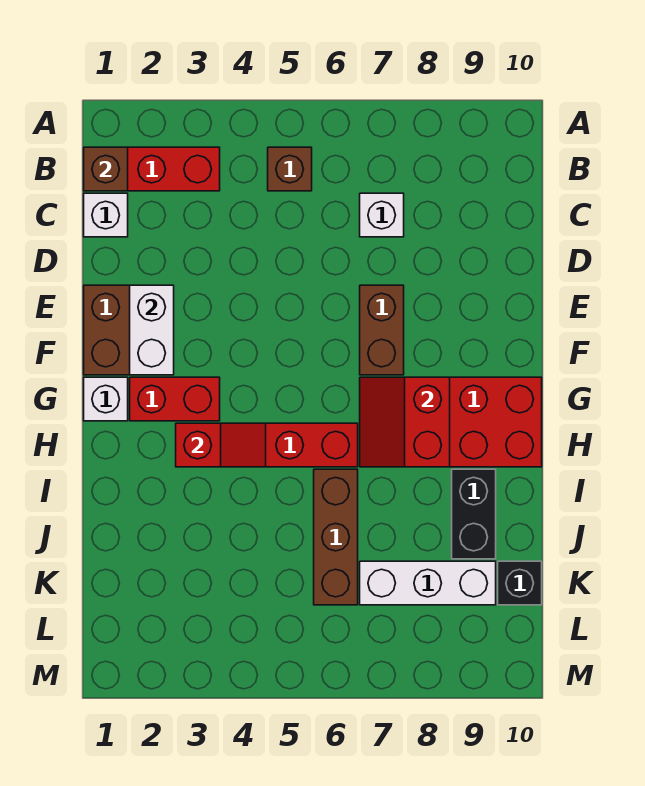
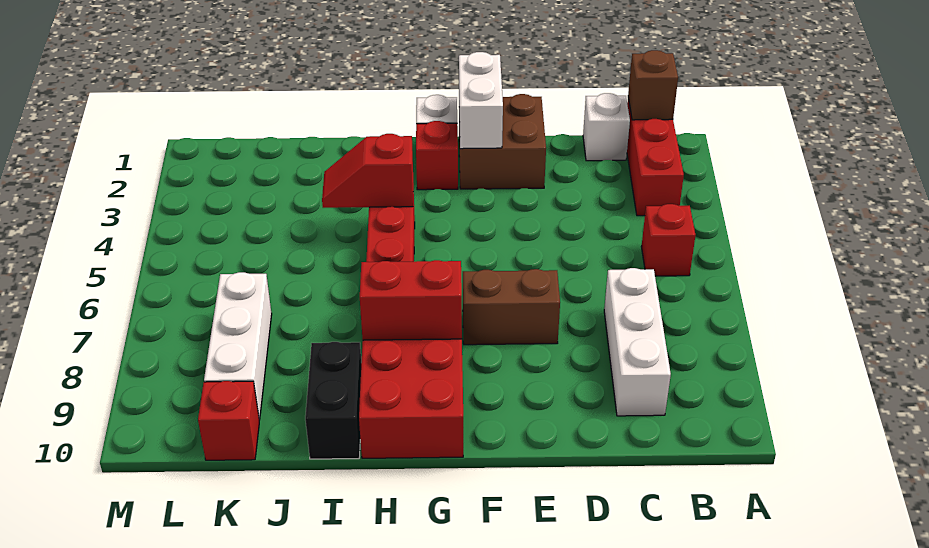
brown brick B5 level 1 -> red brick B5 level 1
white brick C7 level 1 -> white brick C7:C9 level 1
white brick E2:F2 level 2 -> white brick F1:F2 level 2
red brick G2:G3 level 1 -> red brick G2 level 1
red slope H3:H4 level 2 top 3 -> red slope H4:I4 level 2 top H
brown brick I6:K6 level 1 -> none
black brick I9:J9 level 1 -> black brick I9:I10 level 1
black brick K10 level 1 -> red brick K10 level 1

